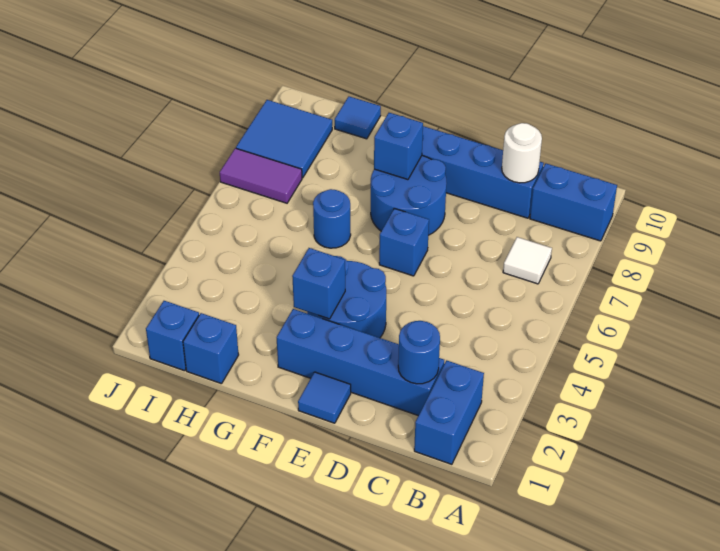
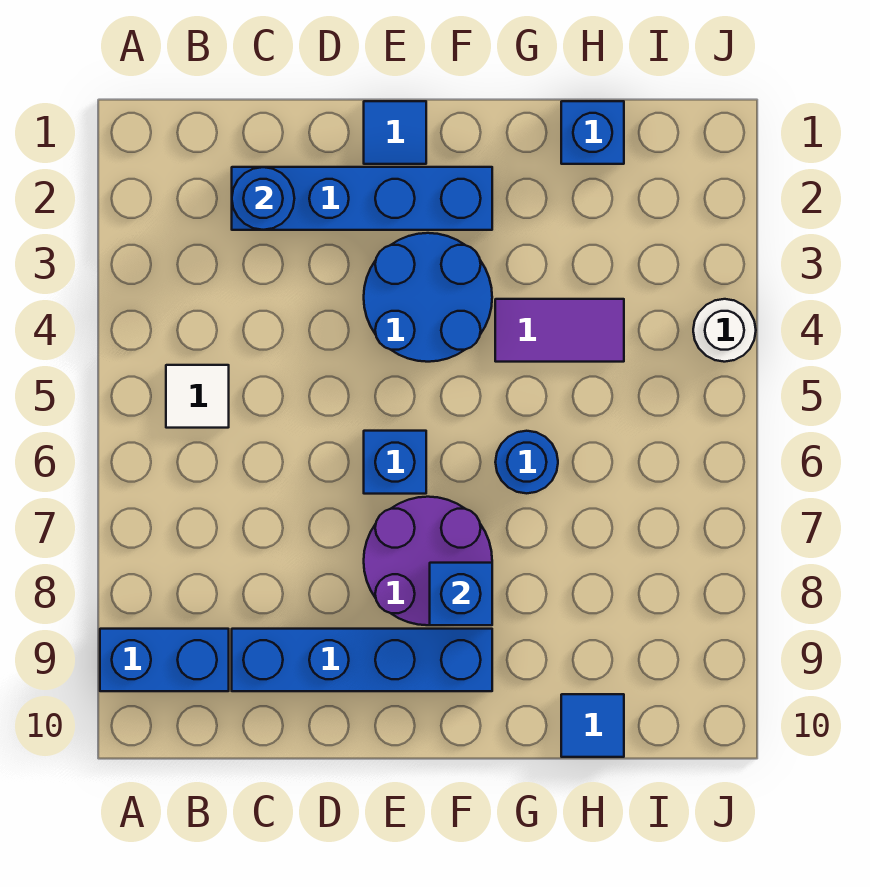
blue brick B1:B2 level 1 -> none
white tile B7 level 1 -> white tile B5 level 1
white round brick C9 level 2 -> white round brick J4 level 1
blue round brick E7:F8 level 1 -> purple round brick E7:F8 level 1
blue brick F3 level 2 -> none
blue brick I1 level 1 -> none
purple tile I7:J7 level 1 -> purple tile G4:H4 level 1
blue tile I8:J9 level 1 -> none

